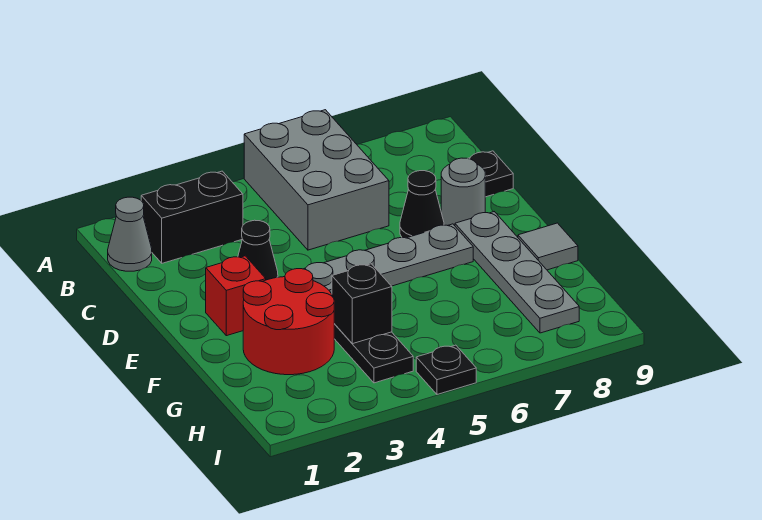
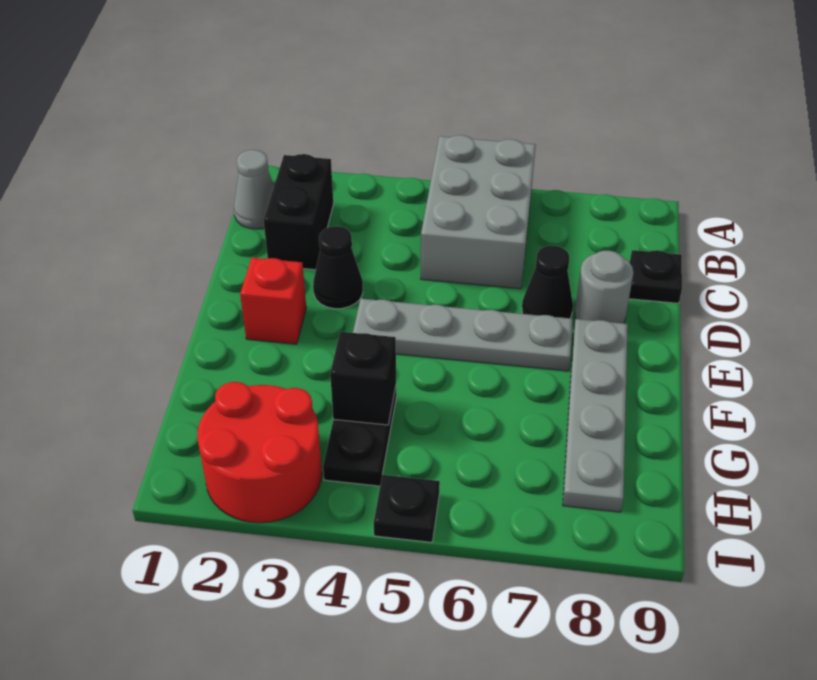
black brick B2:B3 level 1 -> black brick B2:C2 level 1
red round brick F2:G3 level 1 -> red round brick H2:I3 level 1
grey tile F9 level 1 -> none

